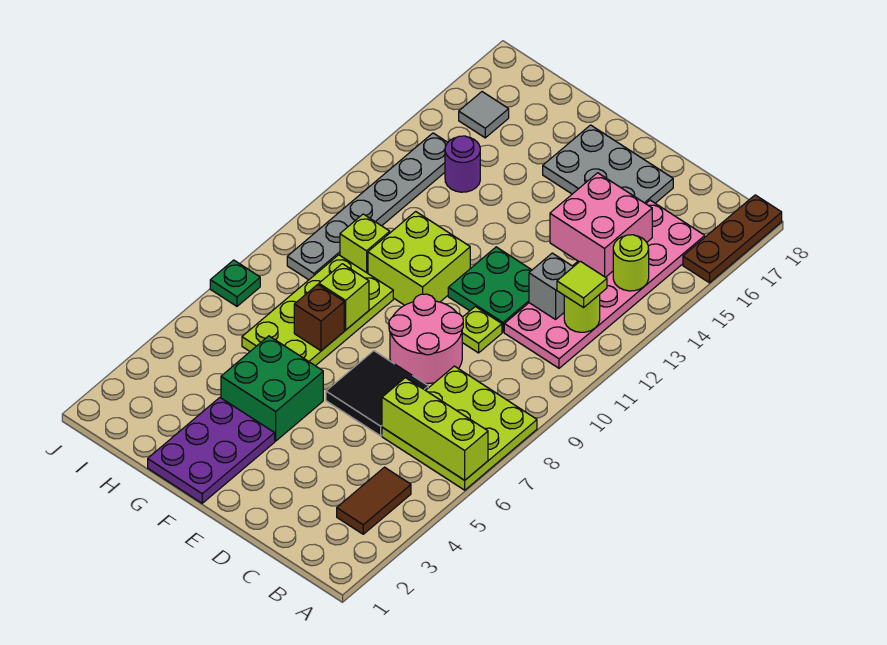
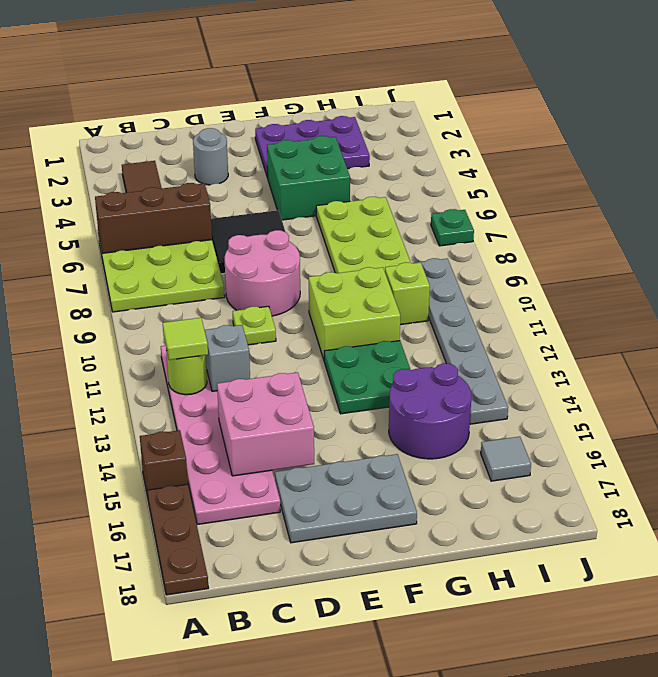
lime brick A6:C6 level 2 -> brown brick A6:C6 level 2
lime round brick B14 level 2 -> none
none -> grey round brick D3 level 1
green plate D11:E12 level 1 -> green plate F12:G13 level 1
purple plate F1:G3 level 1 -> purple plate F2:H3 level 1
brown brick G7 level 2 -> brown brick A15 level 1
lime brick G8 level 2 -> none
purple round brick H14 level 1 -> purple round brick G14:H15 level 1

